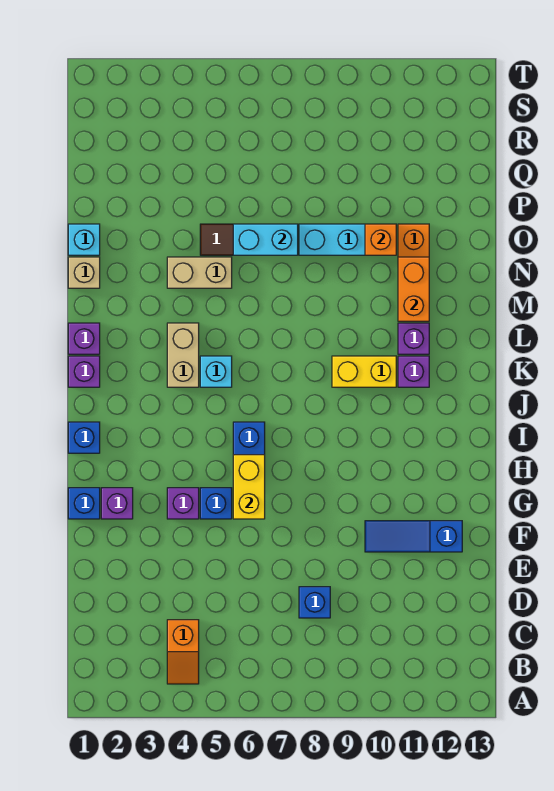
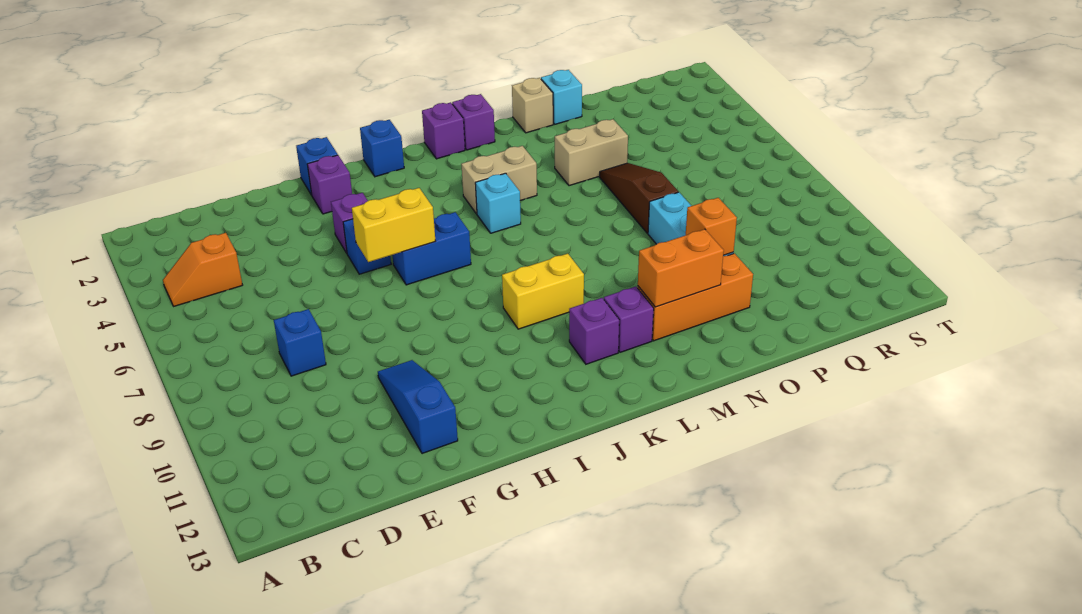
yellow brick K9:K10 level 1 -> yellow brick J9:K9 level 1
tan brick N4:N5 level 1 -> tan brick N4:O4 level 1
cyan brick O6:O7 level 2 -> none

